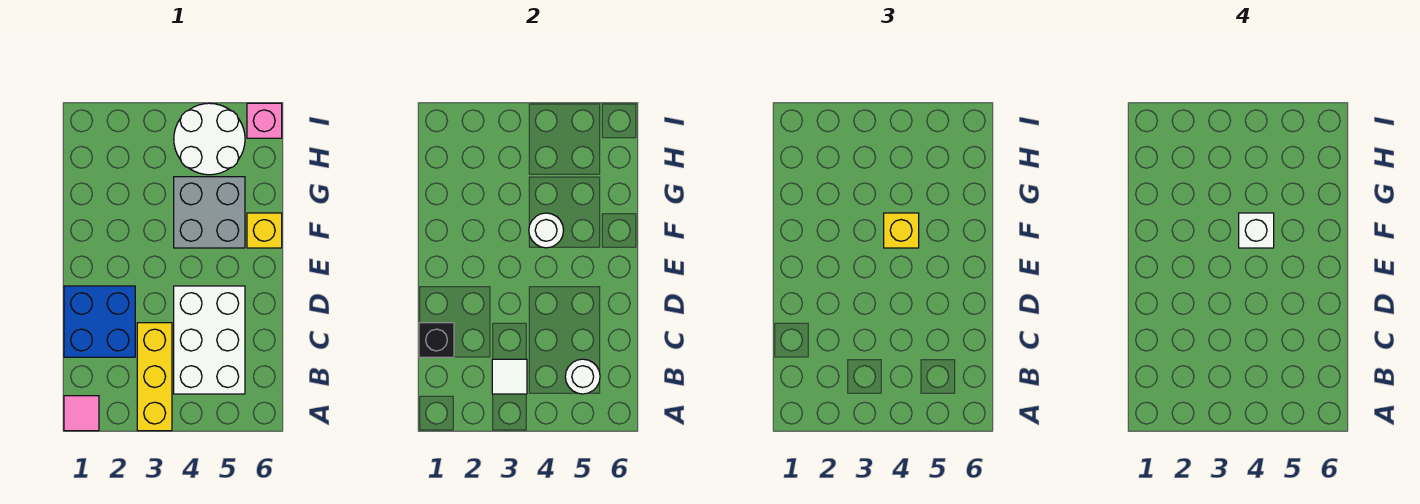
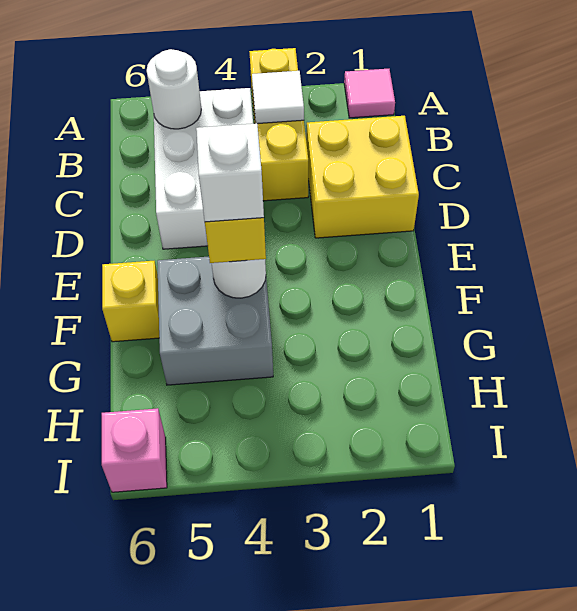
blue brick C1:D2 level 1 -> yellow brick C1:D2 level 1
black brick C1 level 2 -> none
white round brick H4:I5 level 1 -> none

